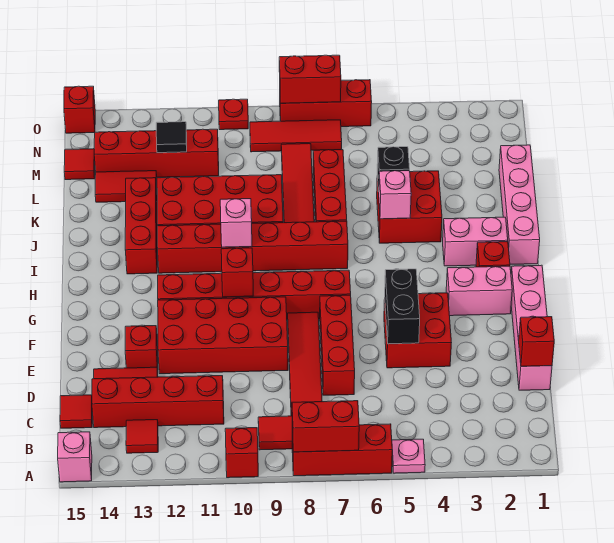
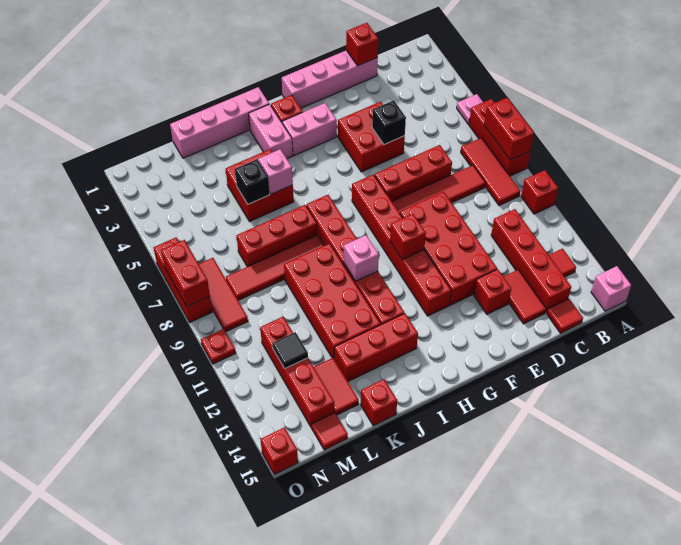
black brick E5:F5 level 2 -> black brick E5 level 2
pink brick G2:G3 level 1 -> pink brick G3:H3 level 1
none -> red brick K15 level 1

